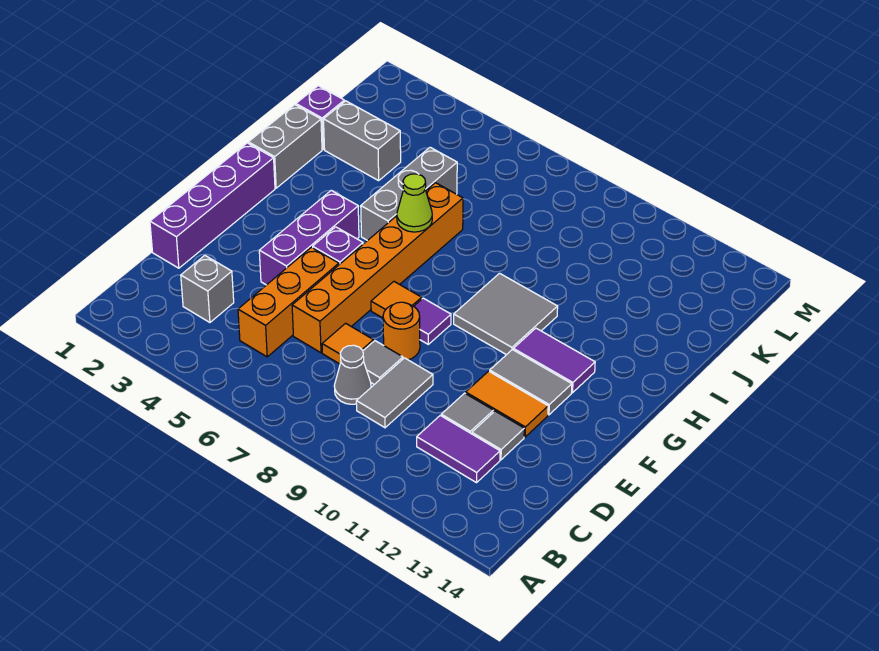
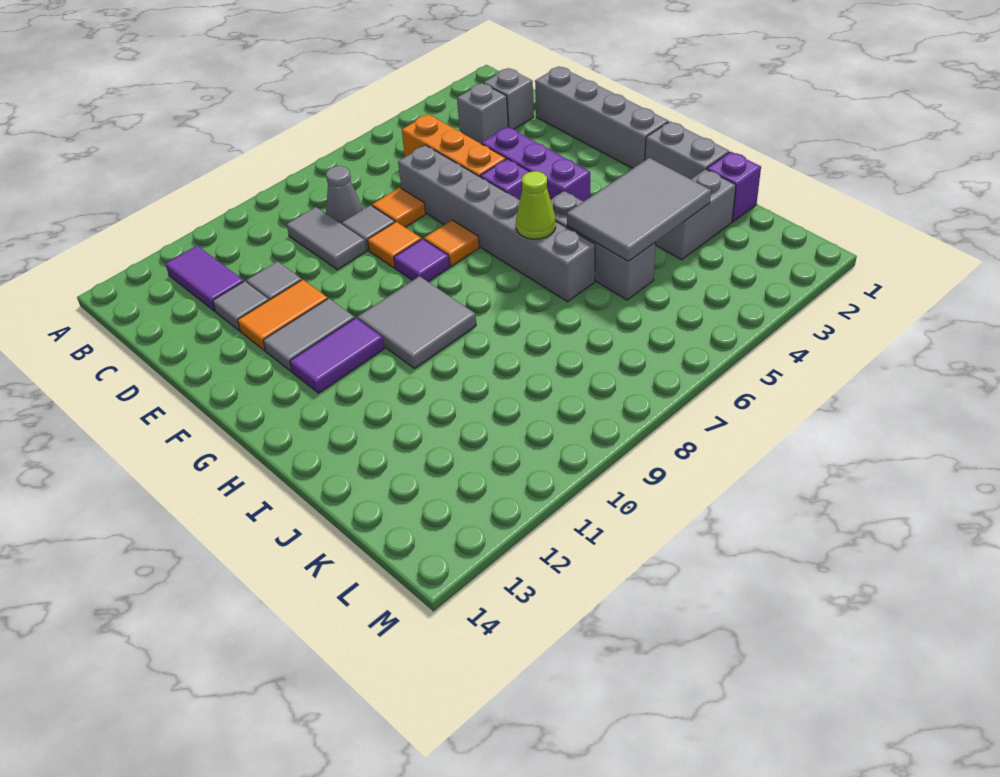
none -> grey brick C2 level 1
purple tile C11:C12 level 1 -> purple tile B12:C12 level 1
purple brick D1:G1 level 1 -> grey brick D1:G1 level 1
orange brick D6:I6 level 1 -> grey brick D6:I6 level 1
orange round brick E8 level 1 -> orange tile E8 level 1
none -> grey tile I3:J5 level 2

